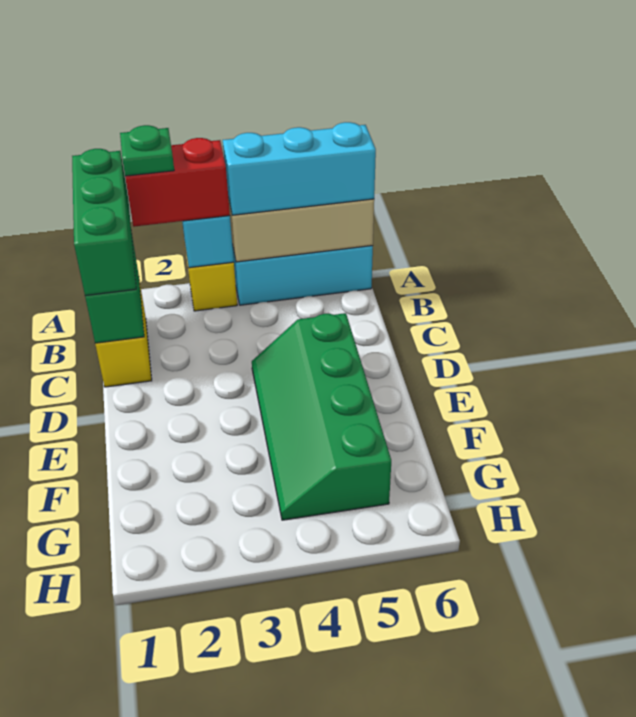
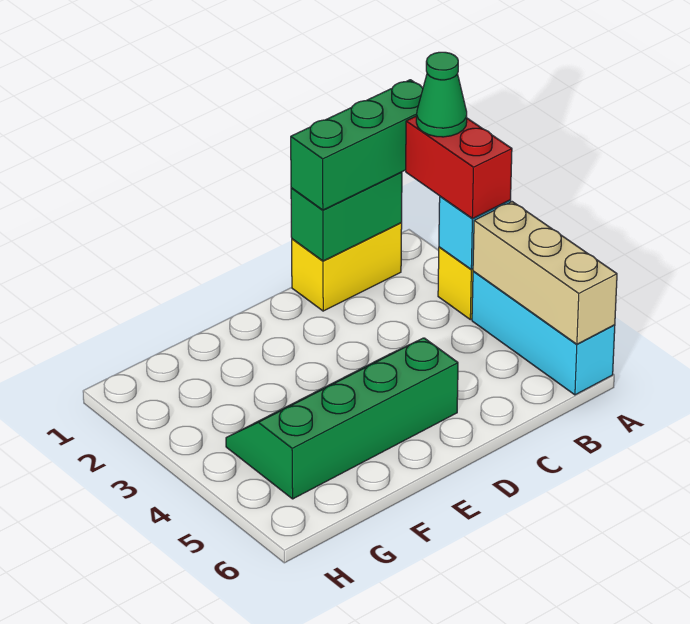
green plate A2 level 4 -> green cone A2 level 4
cyan brick A4:A6 level 3 -> none

